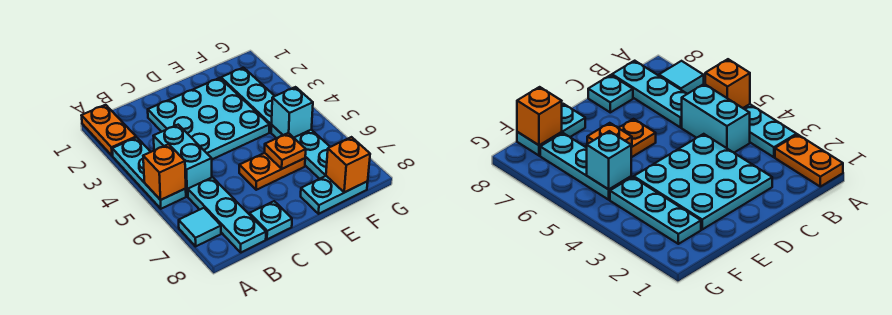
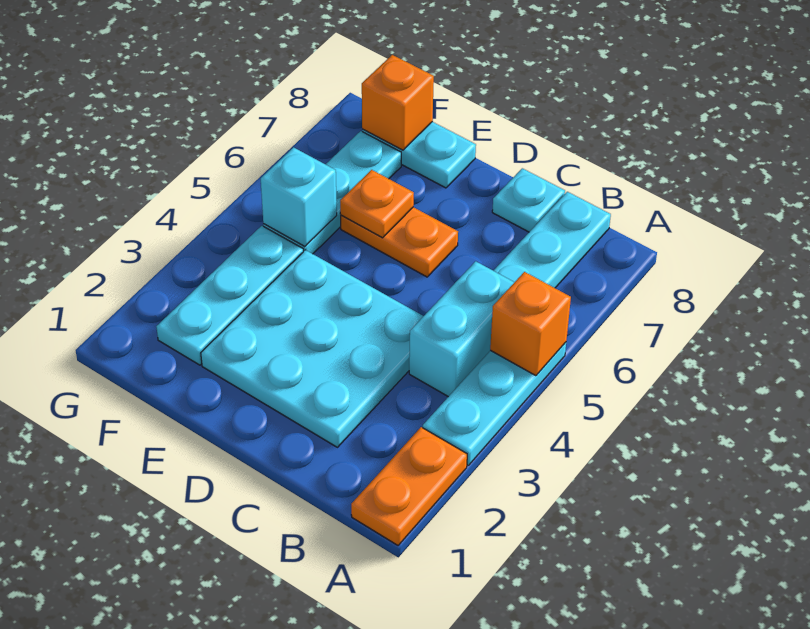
cyan tile A7 level 1 -> none

